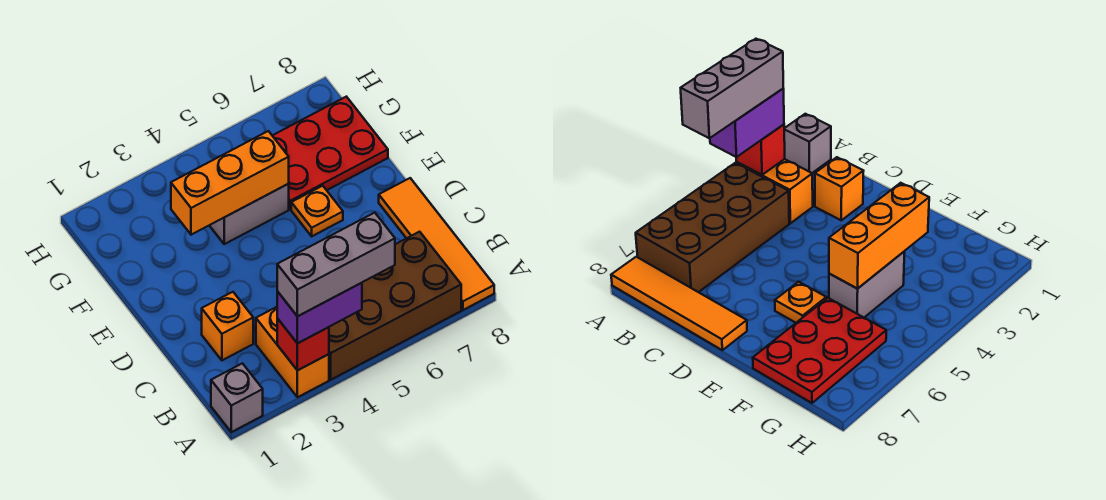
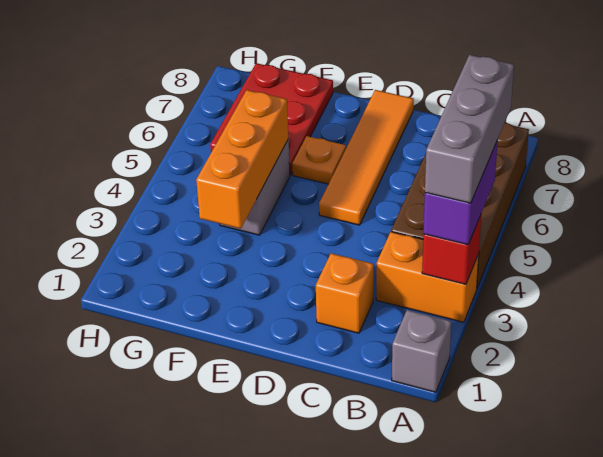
orange tile A8:D8 level 1 -> orange tile D5:D8 level 1

